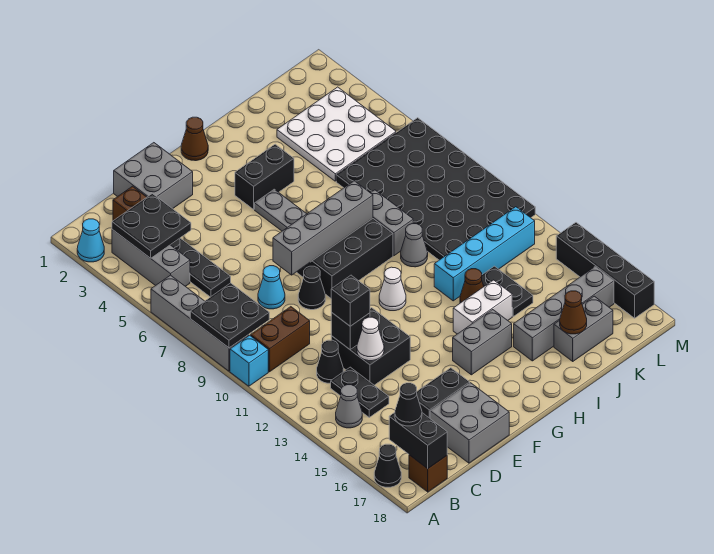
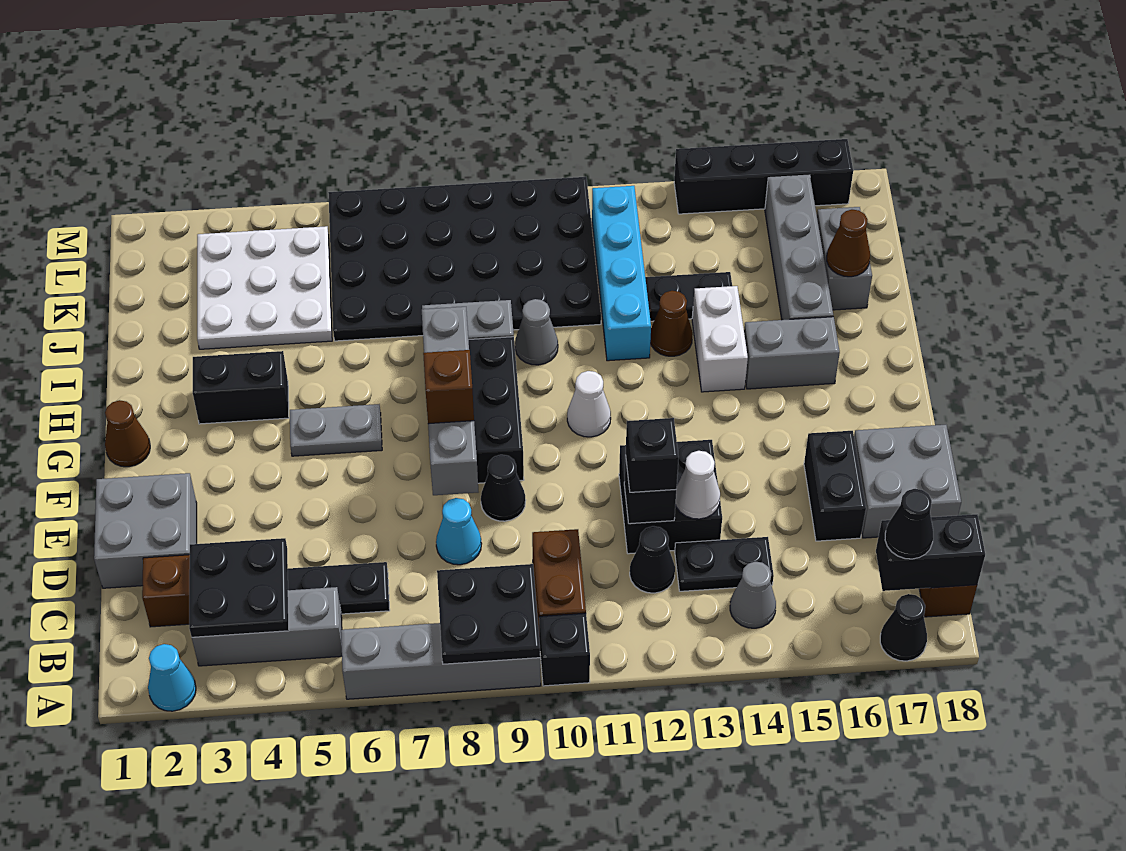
cyan brick A10 level 1 -> black brick A10 level 1
none -> brown brick F8 level 3
black brick G4:H4 level 1 -> black brick H3:H4 level 1
grey brick G15:H15 level 1 -> grey brick H15:H16 level 1

